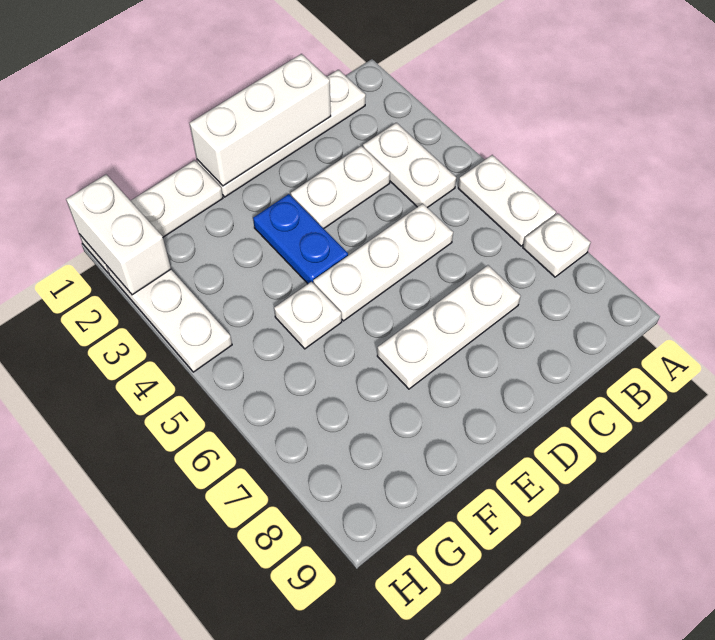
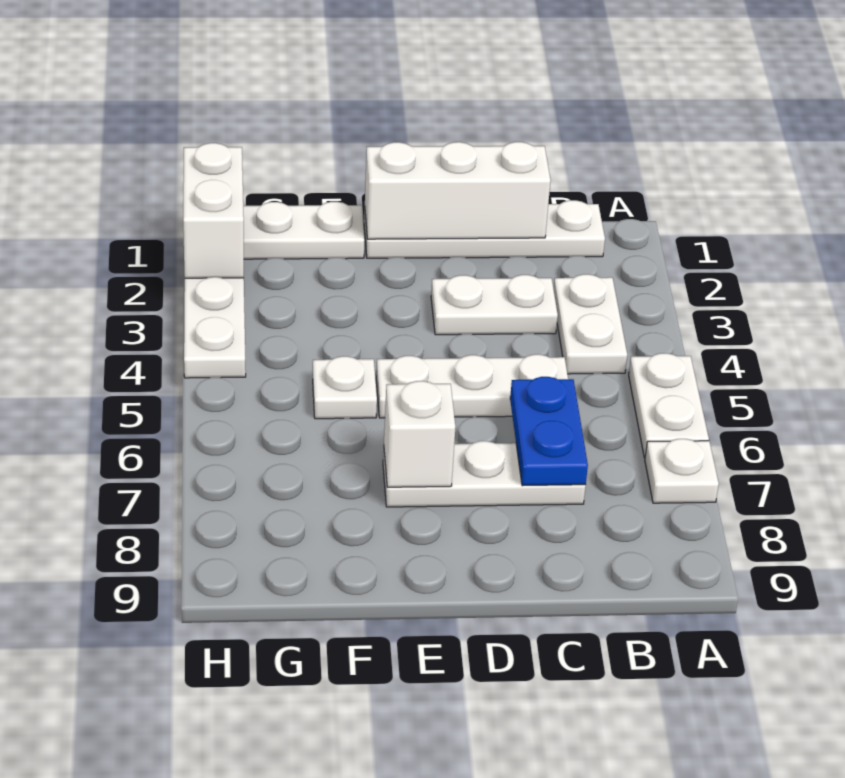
blue plate E3:E4 level 1 -> blue plate C6:C7 level 2
none -> white brick E7 level 2

